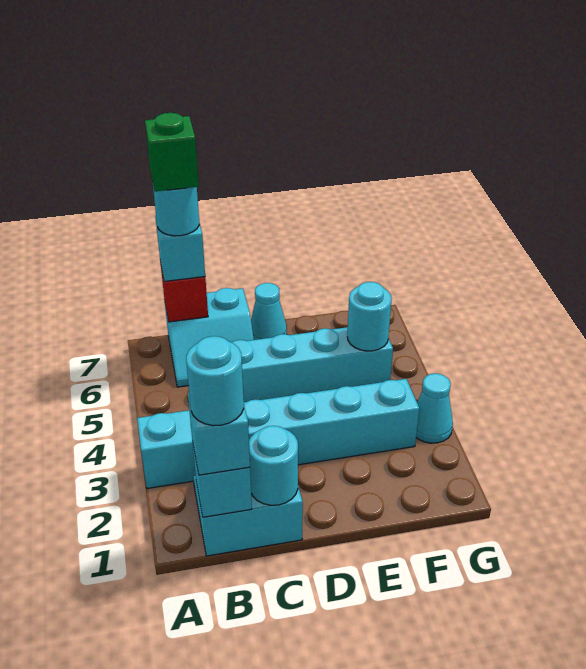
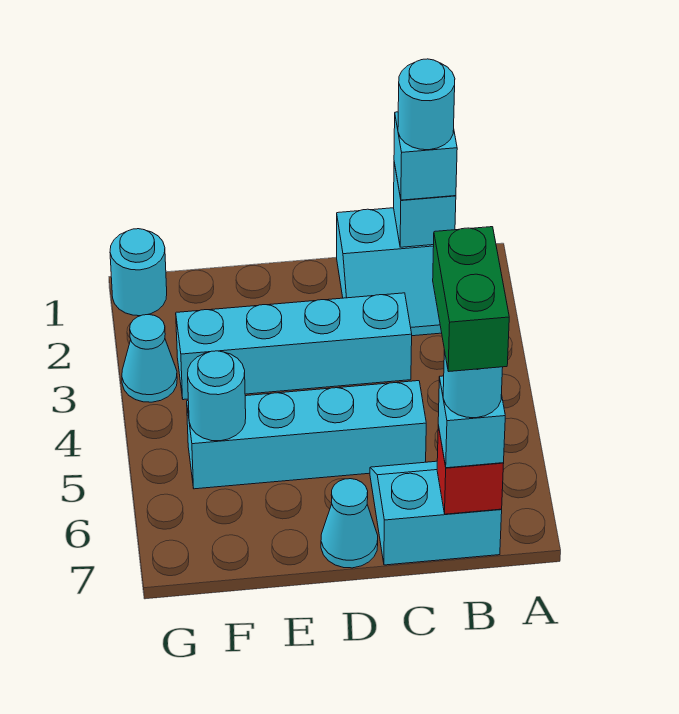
cyan brick A3:F3 level 1 -> cyan brick C3:F3 level 1
green brick B7 level 5 -> green brick B6:B7 level 5
cyan round brick C1 level 2 -> cyan round brick G1 level 1

